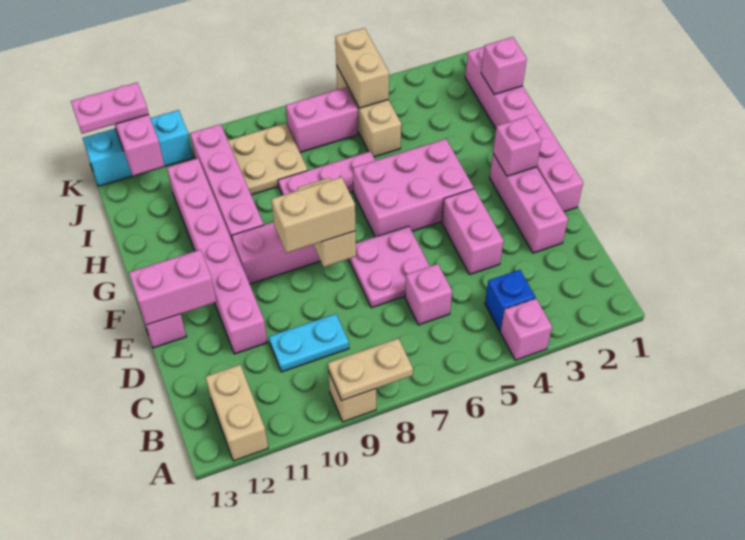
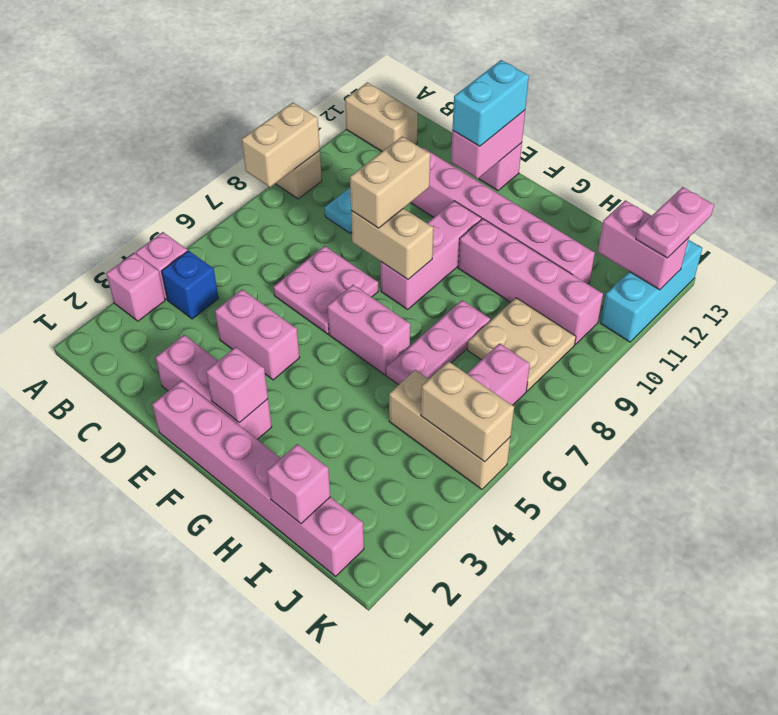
tan plate A8:A9 level 2 -> tan brick A8:A9 level 2
pink brick C6 level 1 -> pink brick A3 level 1
none -> cyan brick E12:E13 level 3
pink brick F4:G6 level 1 -> pink brick F6:G6 level 1

